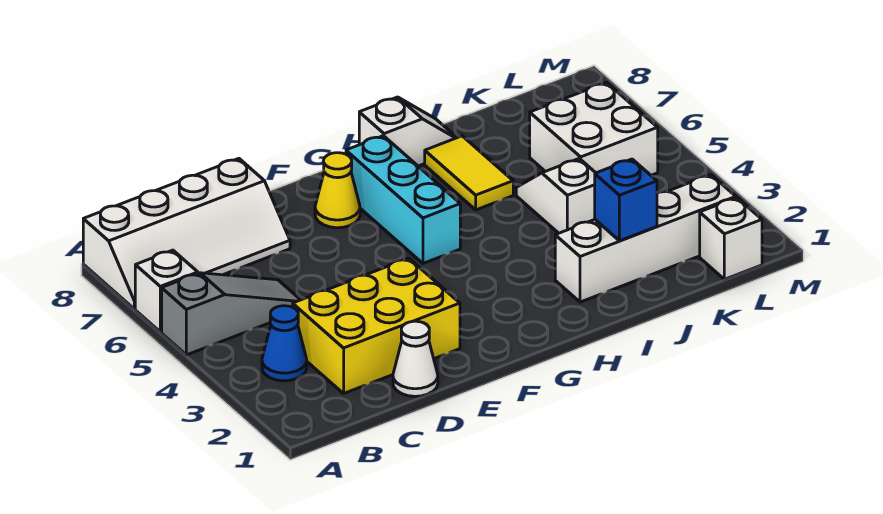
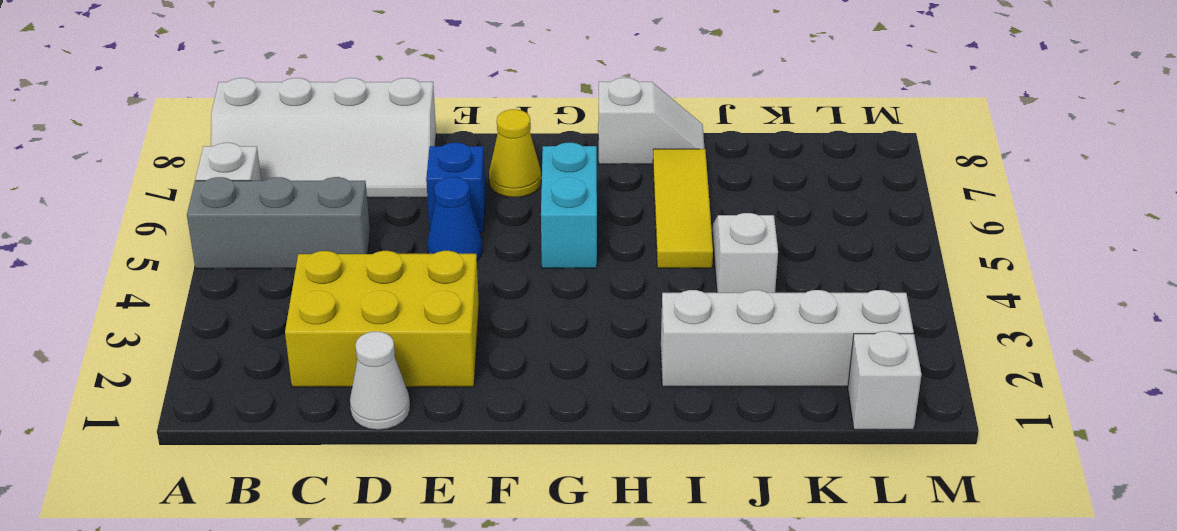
grey slope A5:C5 level 1 top A -> grey brick A5:C5 level 1
blue cone B3 level 1 -> blue cone E5 level 1
cyan brick G5:G7 level 1 -> cyan brick G5:G6 level 1
yellow tile I6:I7 level 1 -> yellow tile I5:I7 level 1
blue brick J2 level 2 -> blue brick E6 level 1
white brick K5:L6 level 1 -> none

